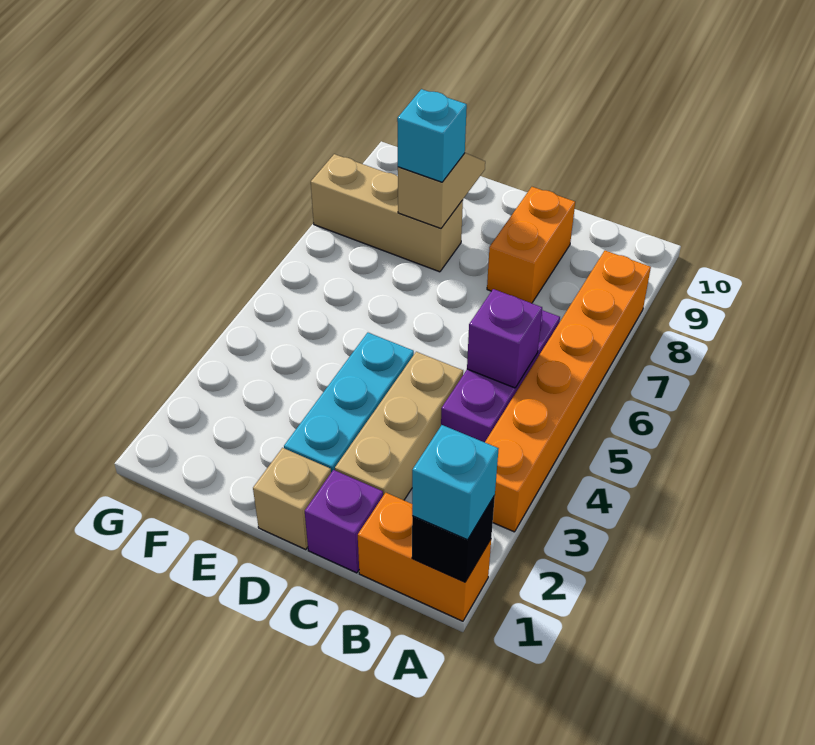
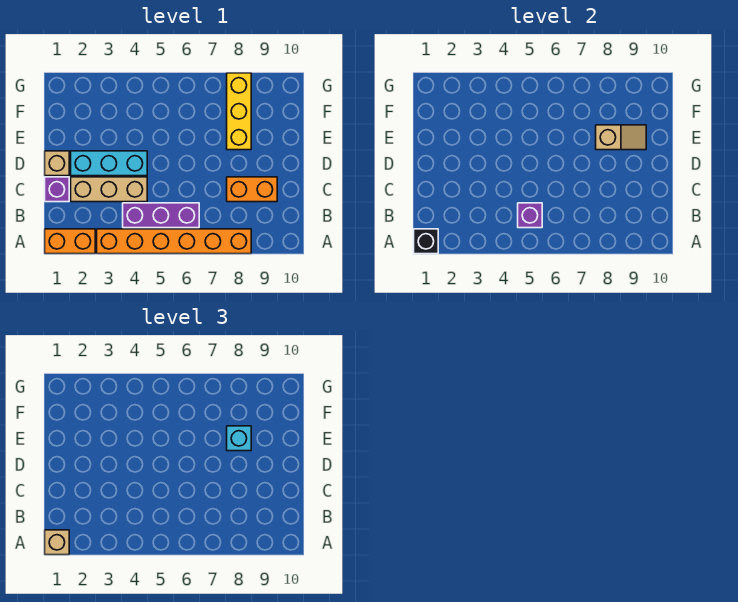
orange brick A1:B1 level 1 -> orange brick A1:A2 level 1
cyan brick A1 level 3 -> tan brick A1 level 3
tan brick E8:G8 level 1 -> yellow brick E8:G8 level 1

